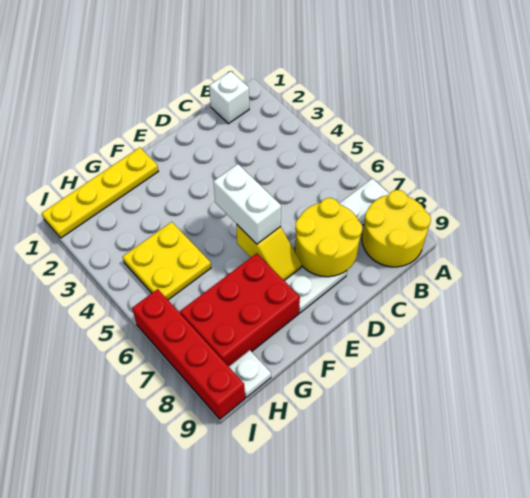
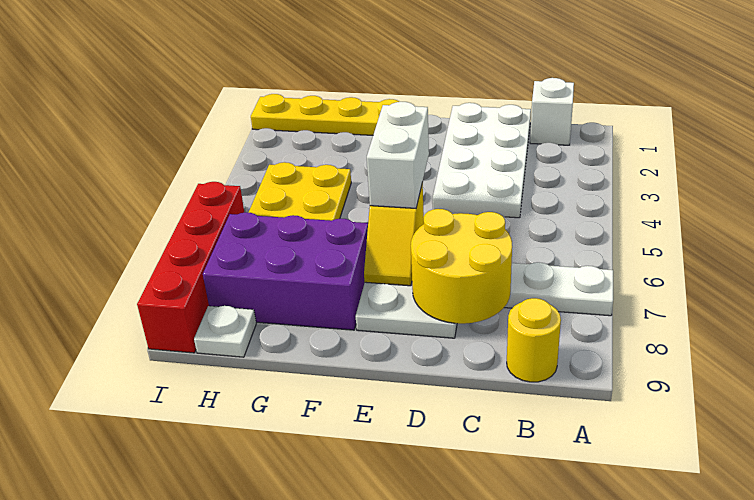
yellow round brick A8:B9 level 1 -> yellow round brick B9 level 1
none -> white plate C1:D4 level 1
red brick F7:H8 level 1 -> purple brick F7:H8 level 1

